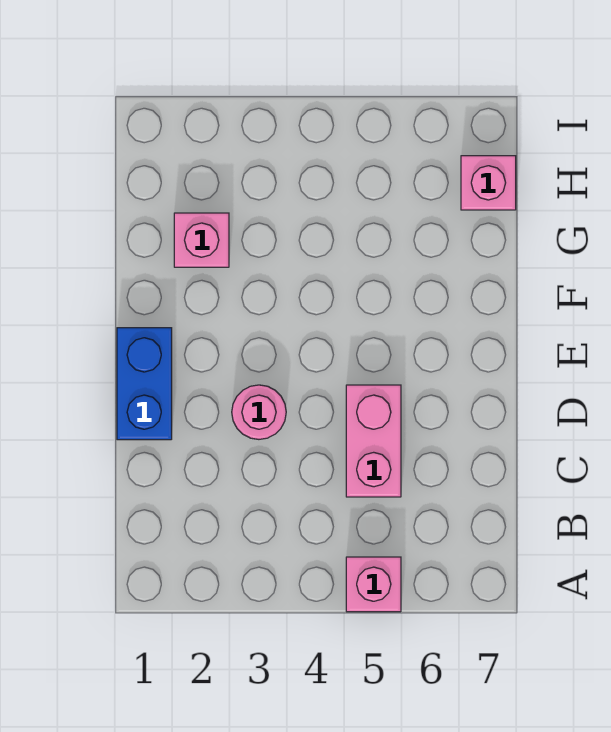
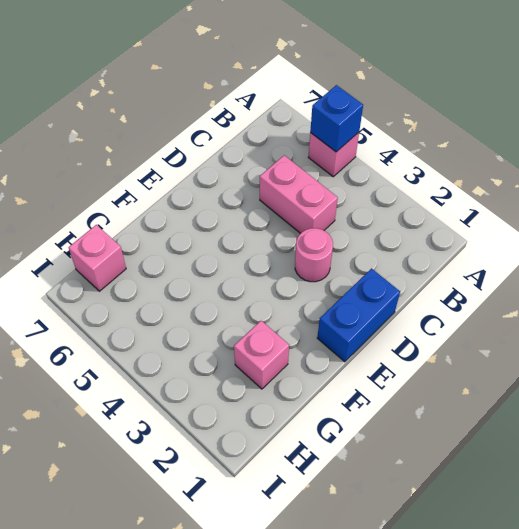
none -> blue brick A5 level 2
pink brick C5:D5 level 1 -> pink brick C4:C5 level 1

